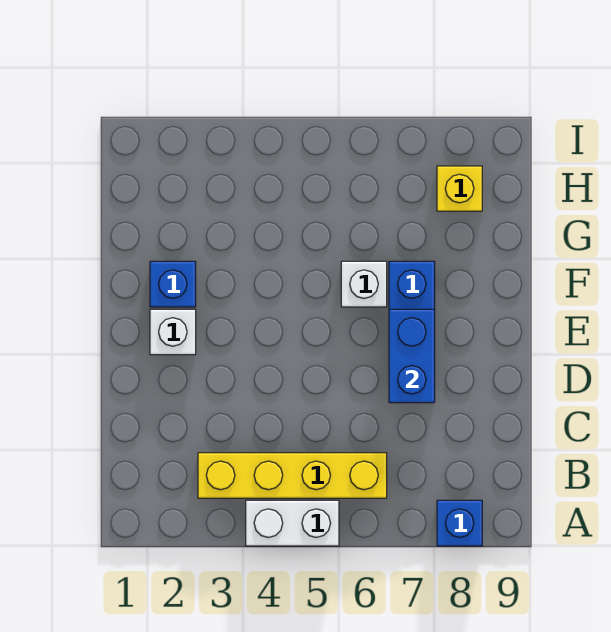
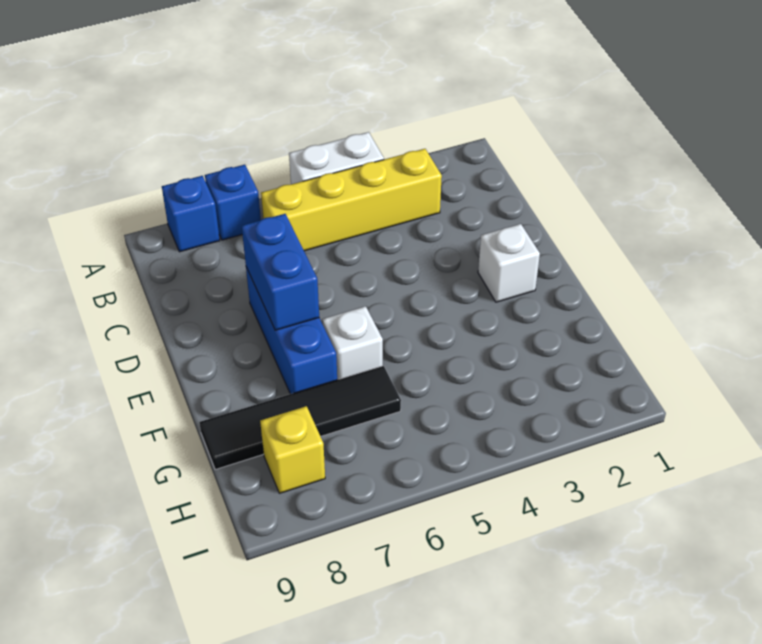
blue brick F2 level 1 -> blue brick A7 level 1
none -> black tile G6:G9 level 1

